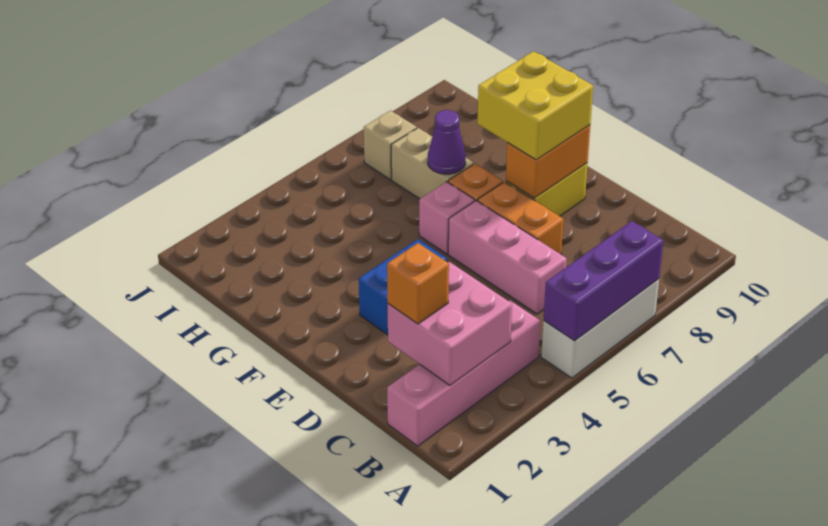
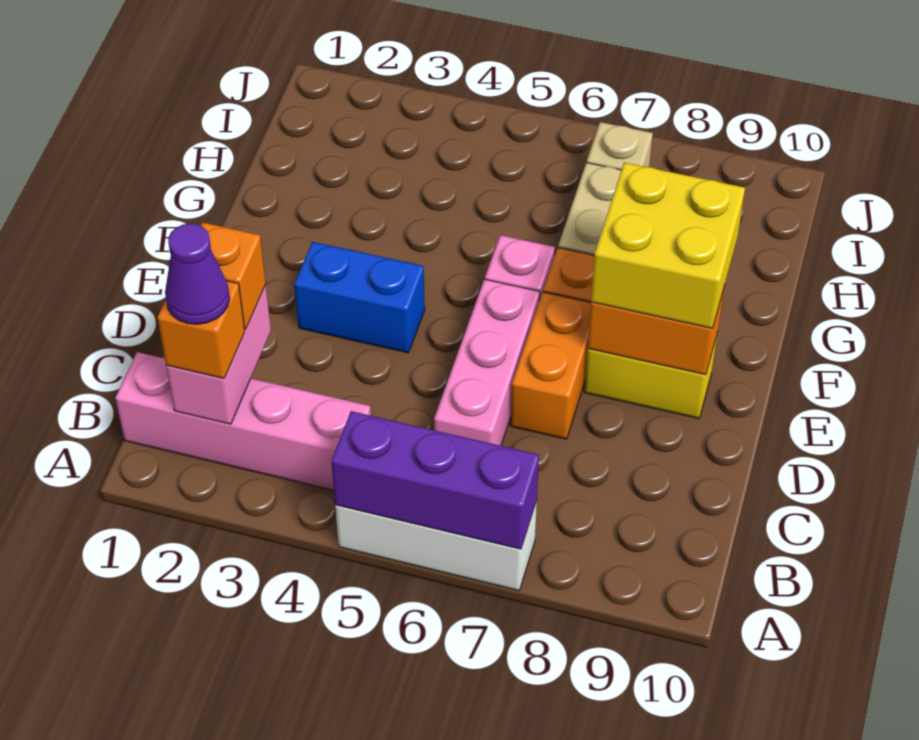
pink brick B2:C3 level 2 -> pink brick B2:C2 level 2
none -> orange brick B2 level 3
purple cone G7 level 2 -> purple cone B2 level 4

